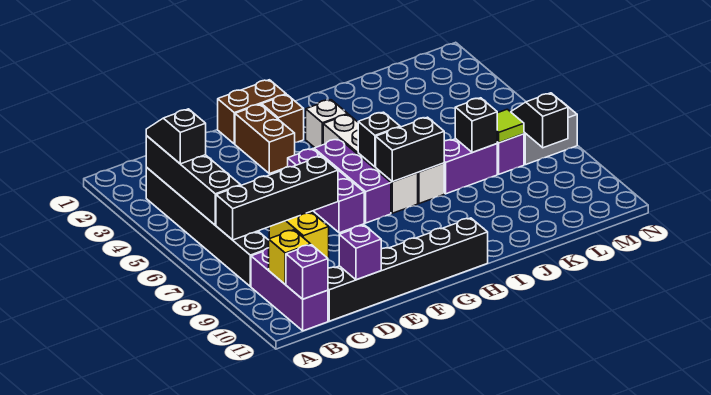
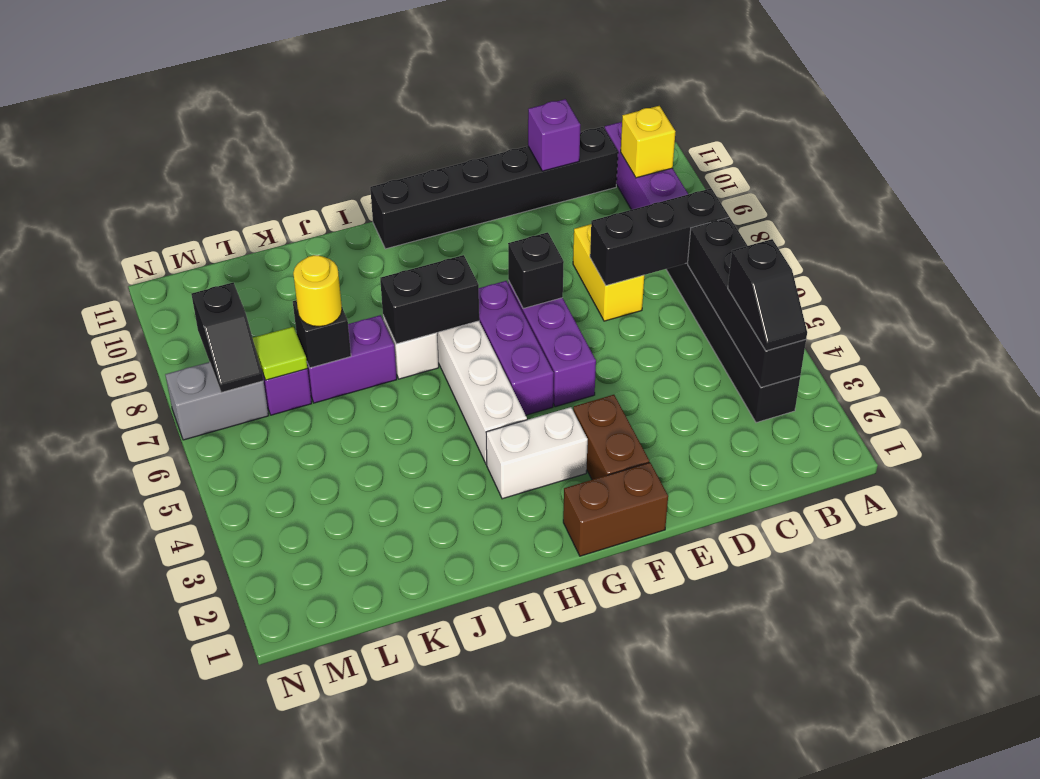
black brick B7:E7 level 2 -> black brick B7:D7 level 2
purple brick B11 level 2 -> none
brown brick G2 level 1 -> none
white brick H3 level 1 -> white brick G3:H3 level 1
black brick H6 level 2 -> black brick F7 level 2
none -> yellow round brick K7 level 3

